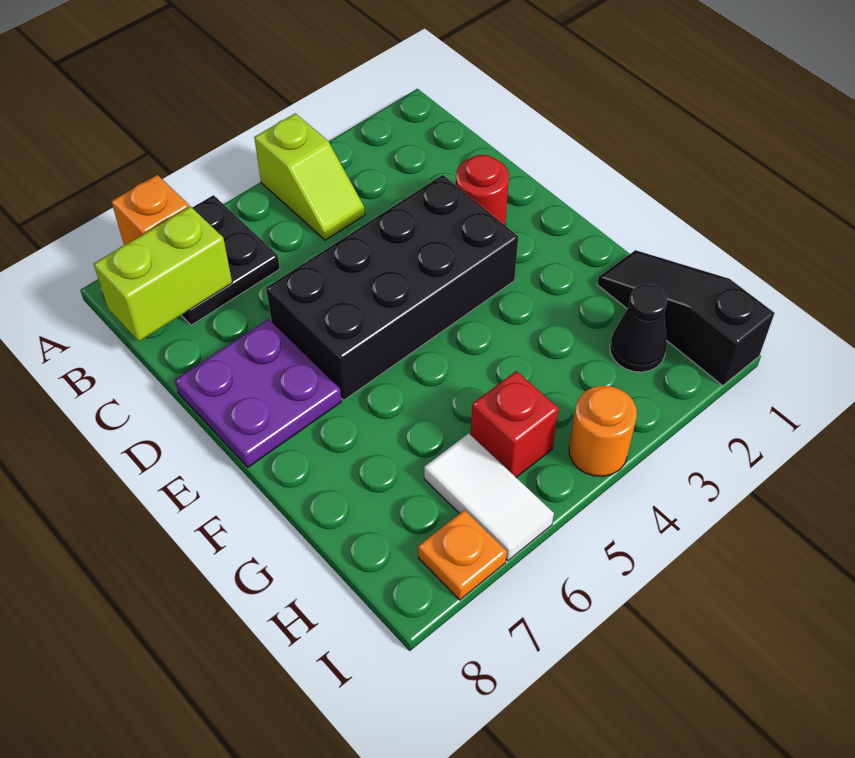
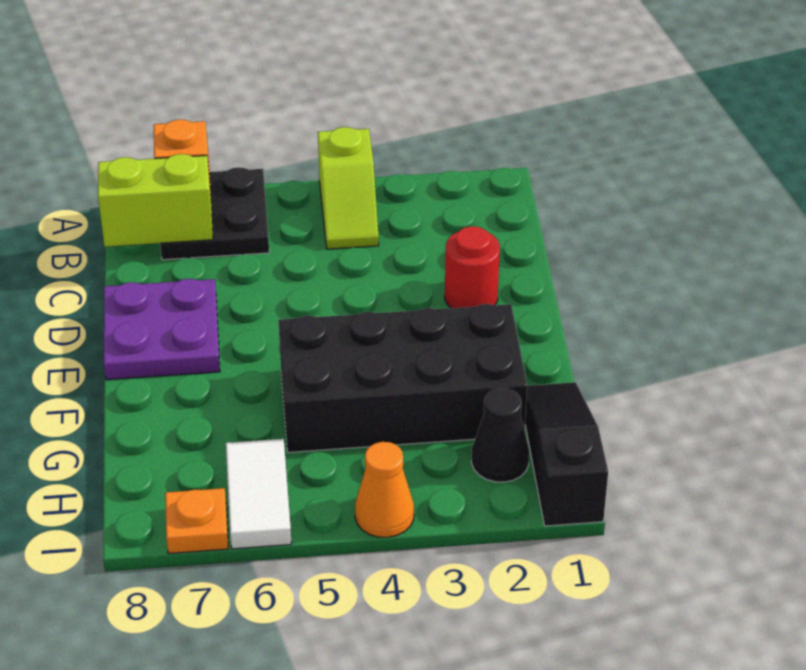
black brick D3:E6 level 1 -> black brick F2:G5 level 1
red brick H5 level 1 -> none
orange round brick I4 level 1 -> orange cone I4 level 1

